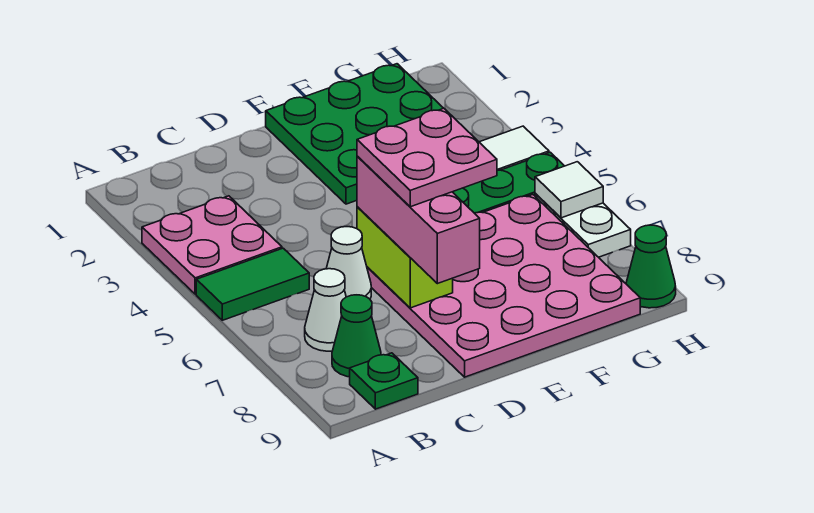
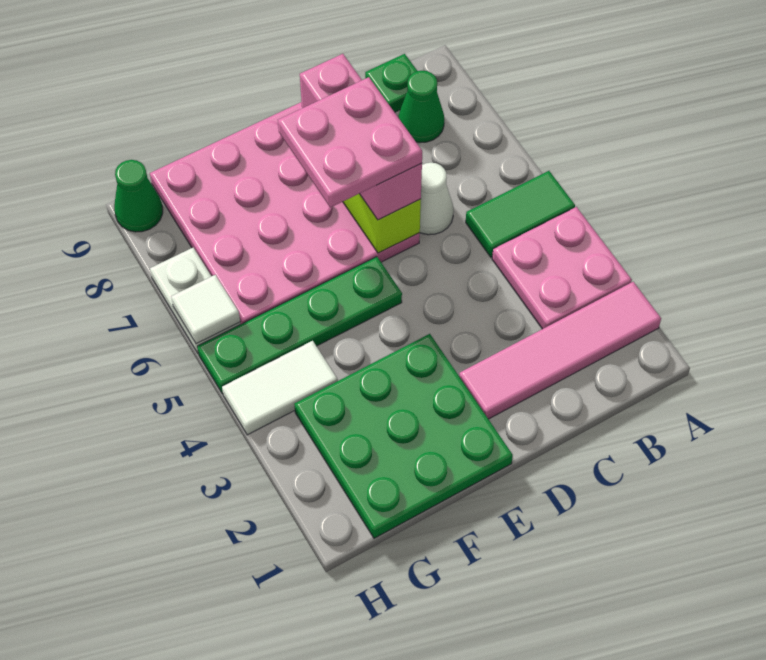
none -> pink tile A2:D2 level 1
white cone B7 level 1 -> none

